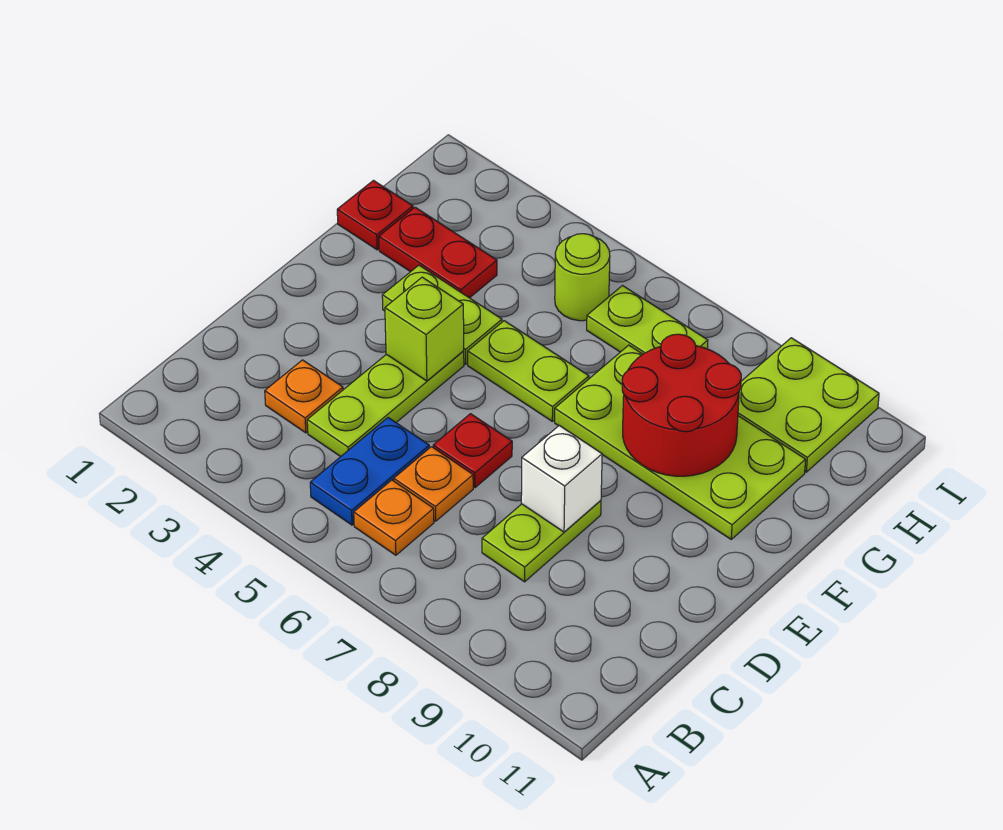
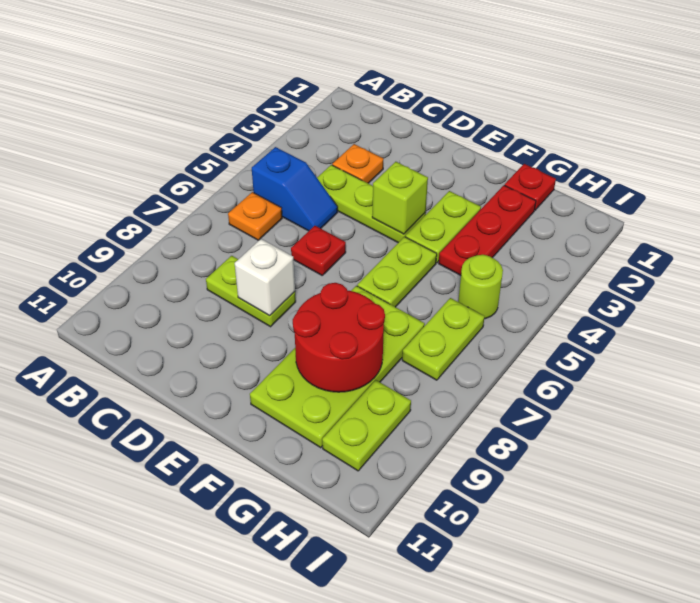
blue plate B5:C5 level 1 -> blue slope B5:C5 level 1 top B
orange plate C6 level 1 -> none
red plate G2:G3 level 1 -> red plate G2:G4 level 1
lime plate H9:I10 level 1 -> lime plate H9:H10 level 1

